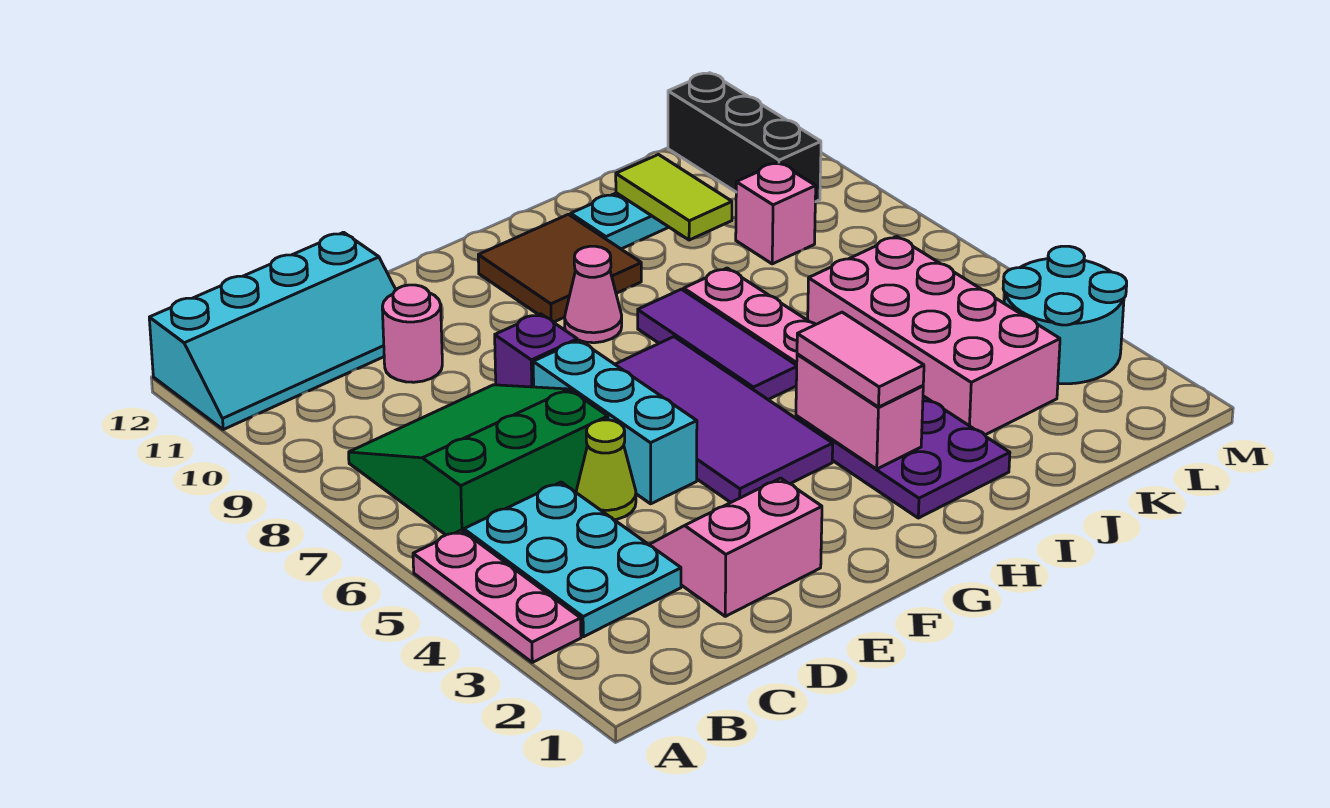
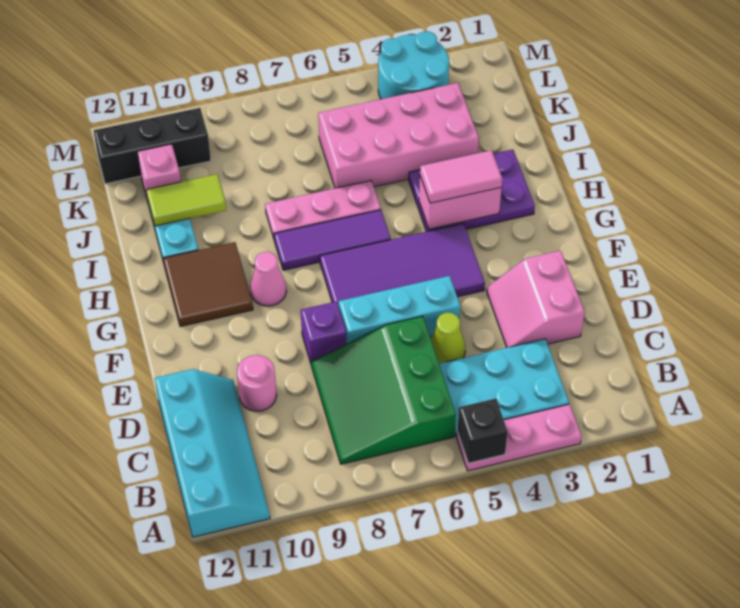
none -> black brick A5 level 2
pink brick K9 level 1 -> pink brick K11 level 1

